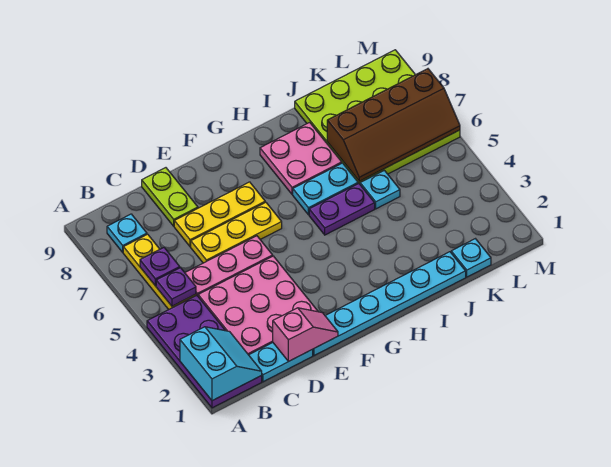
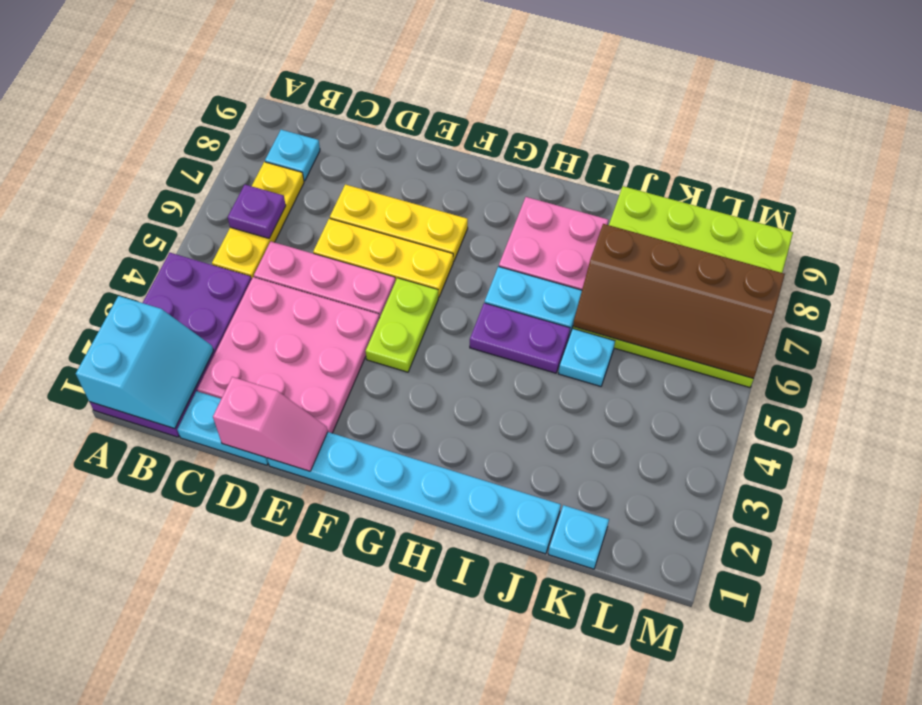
purple plate B5 level 2 -> none
lime plate D8:D9 level 1 -> lime plate F4:F5 level 1

